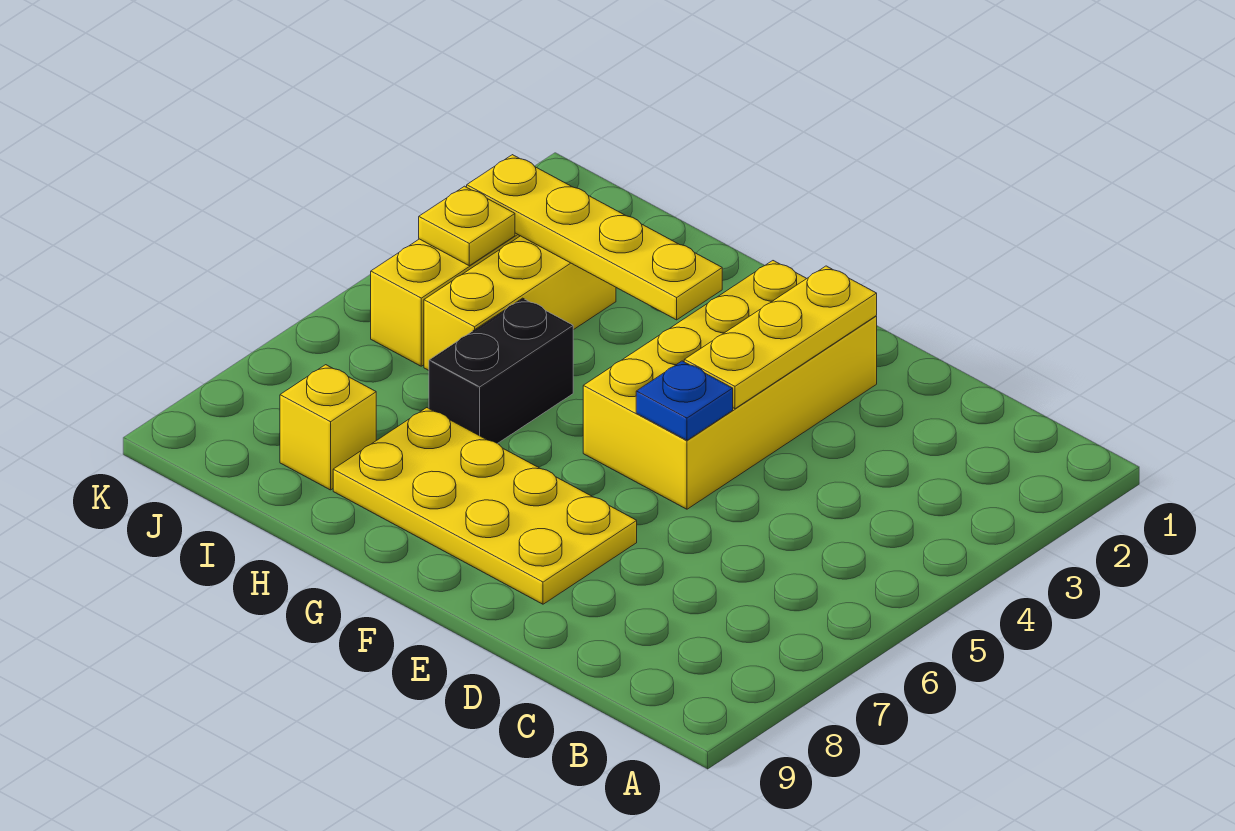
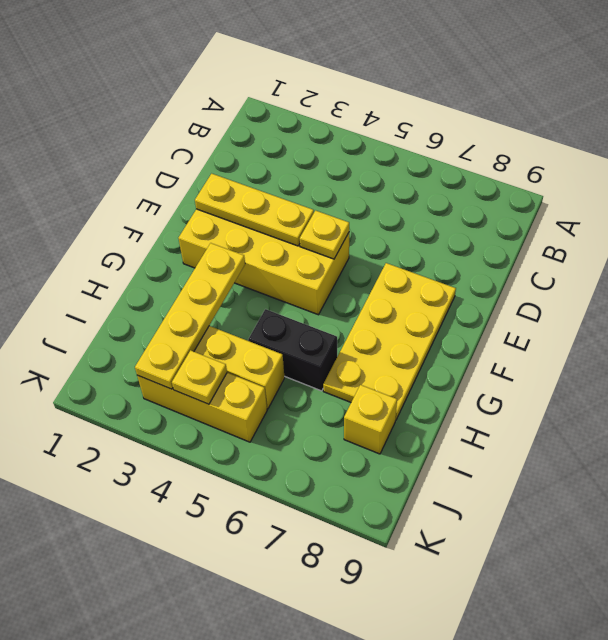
blue plate E5 level 2 -> yellow plate E5 level 2

